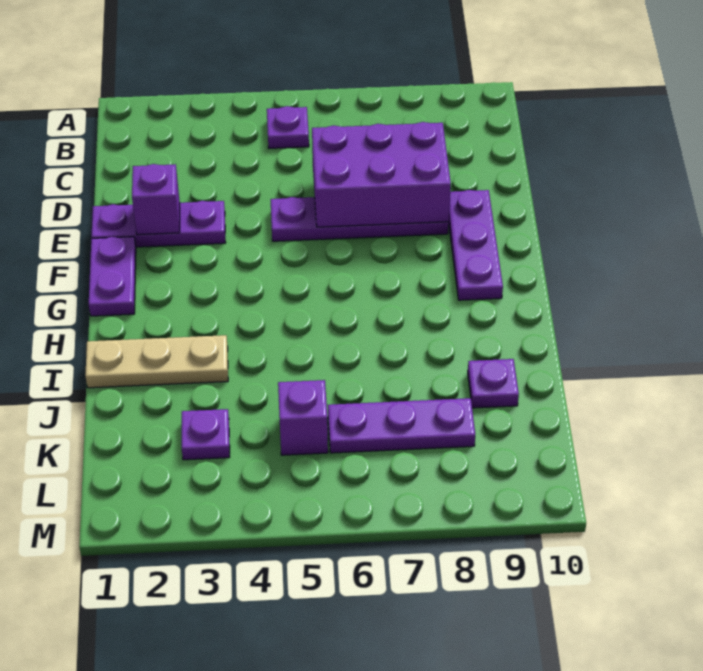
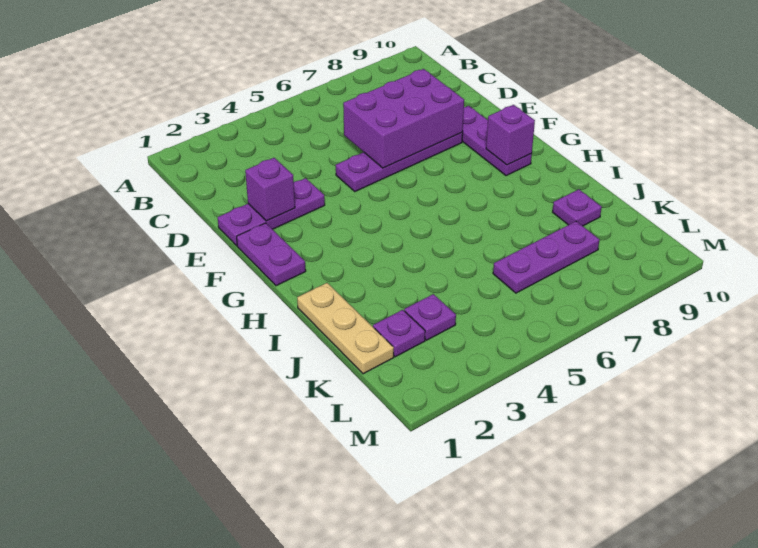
purple plate B5 level 1 -> purple plate K2 level 1
tan plate I1:I3 level 1 -> tan plate I1:K1 level 1
purple brick K5 level 1 -> purple brick G9 level 2

